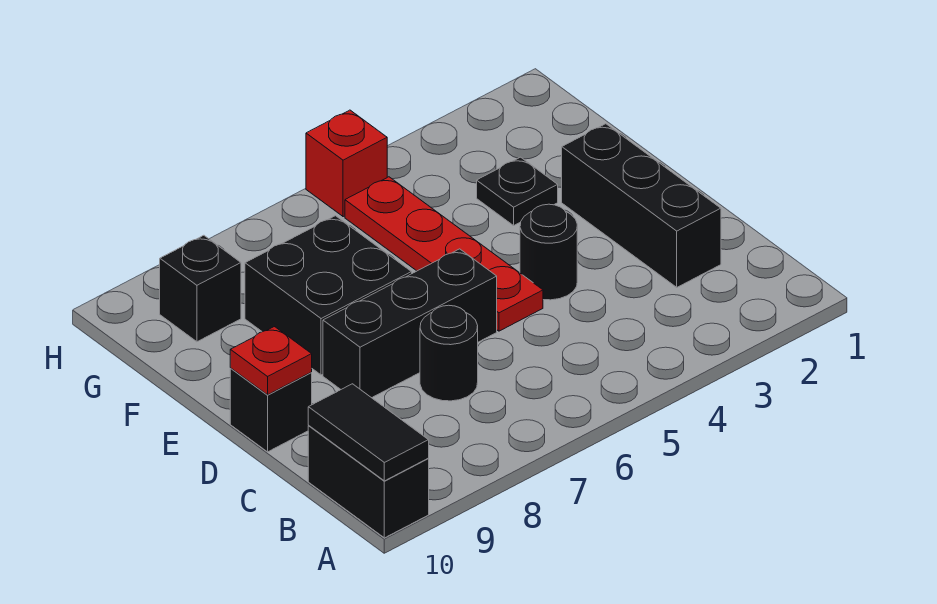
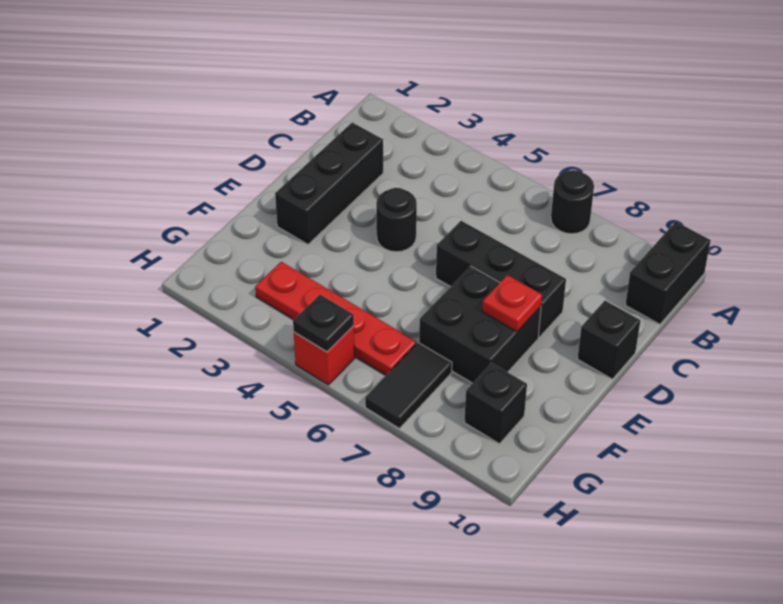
black tile A10:B10 level 2 -> black tile G7:H7 level 1
black round brick C7 level 1 -> black round brick A7 level 1
red plate D5:G5 level 1 -> red plate G3:G6 level 1
red plate D10 level 2 -> red plate E8 level 2
black plate F3 level 1 -> black plate H5 level 2

